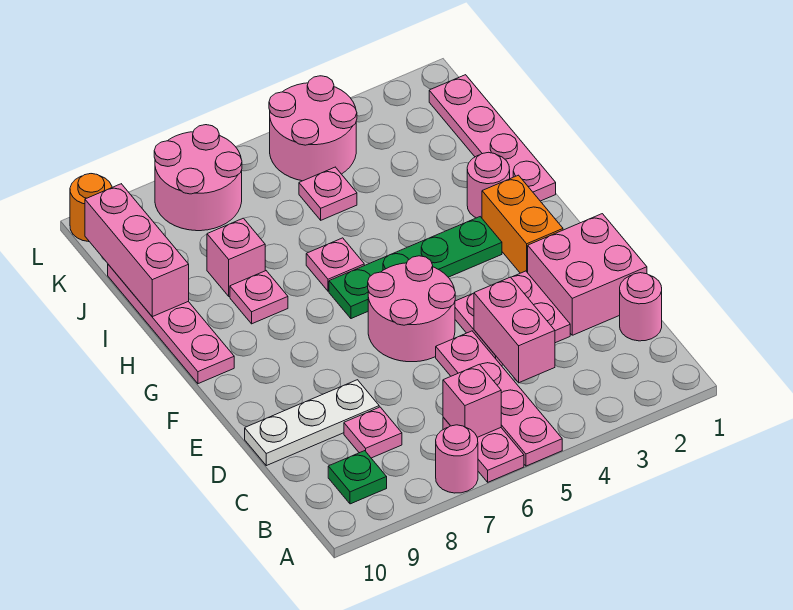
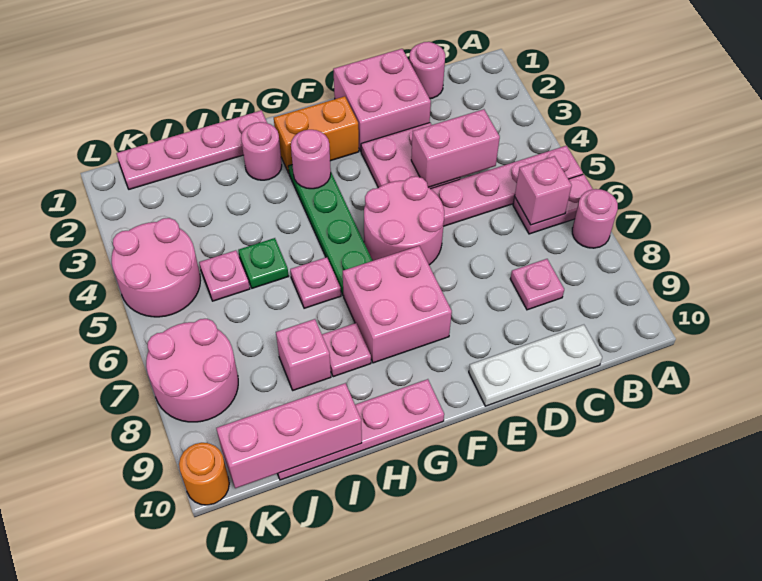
green plate B9 level 1 -> green plate I5 level 1
white plate D8:D10 level 1 -> white plate C10:E10 level 1
none -> pink brick F7:G8 level 1
none -> pink round brick G3 level 2

